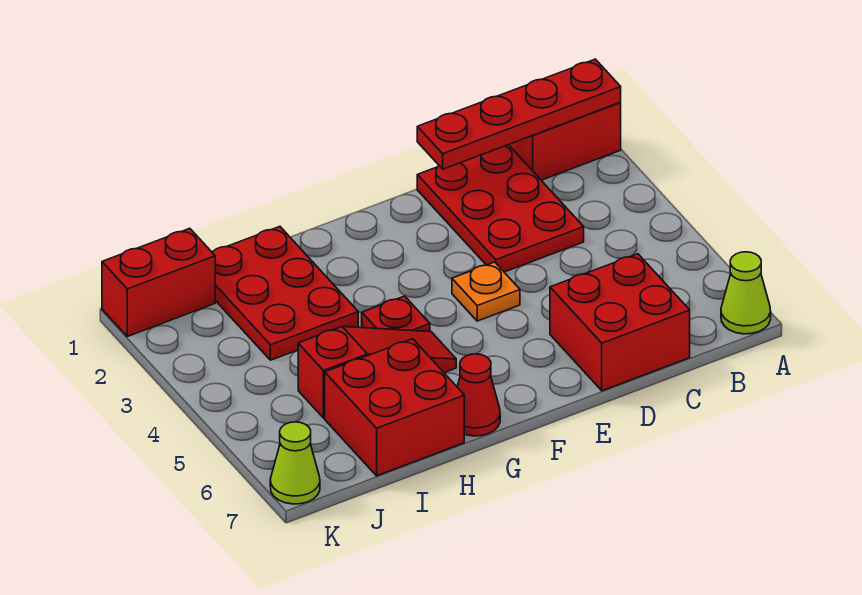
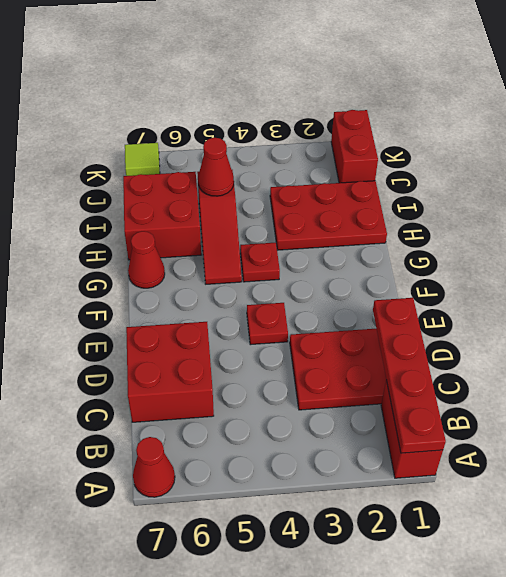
lime cone A7 level 1 -> red cone A7 level 1
orange plate E4 level 1 -> red plate E4 level 1
none -> red cone I5 level 2
lime cone K7 level 1 -> lime tile K7 level 1

